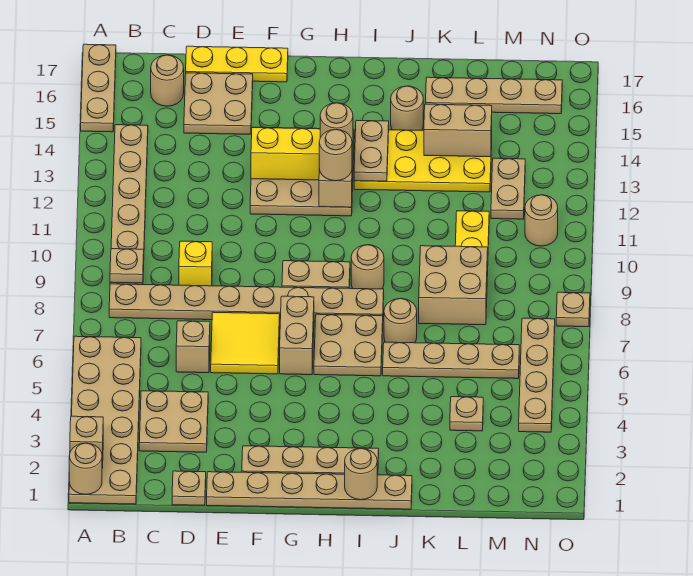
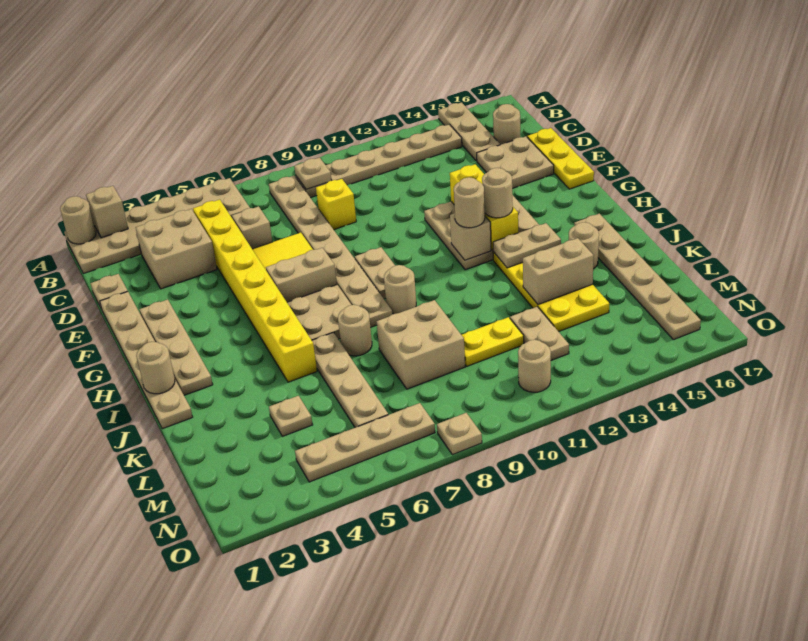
tan plate A15:A17 level 1 -> tan plate A15:C15 level 1
tan plate C3:D4 level 1 -> tan brick C3:D4 level 1
none -> yellow brick C5:J5 level 1
tan brick K14:L14 level 2 -> tan brick K13:K14 level 2
tan plate K16:N16 level 1 -> tan plate I16:N16 level 1
tan plate M12:M13 level 1 -> tan plate L12:M12 level 1

